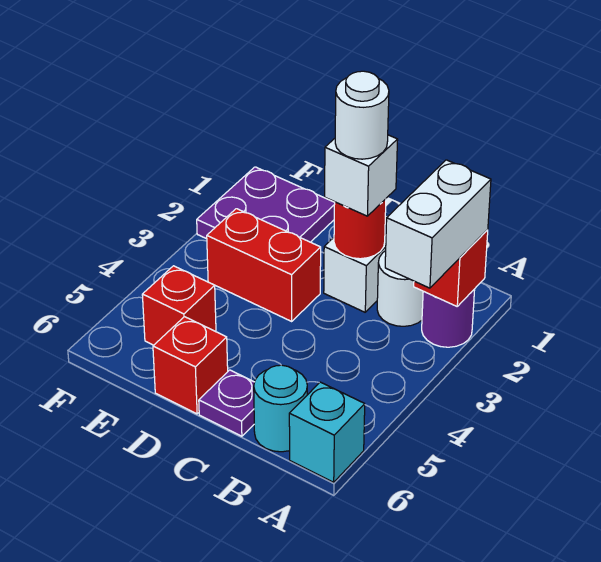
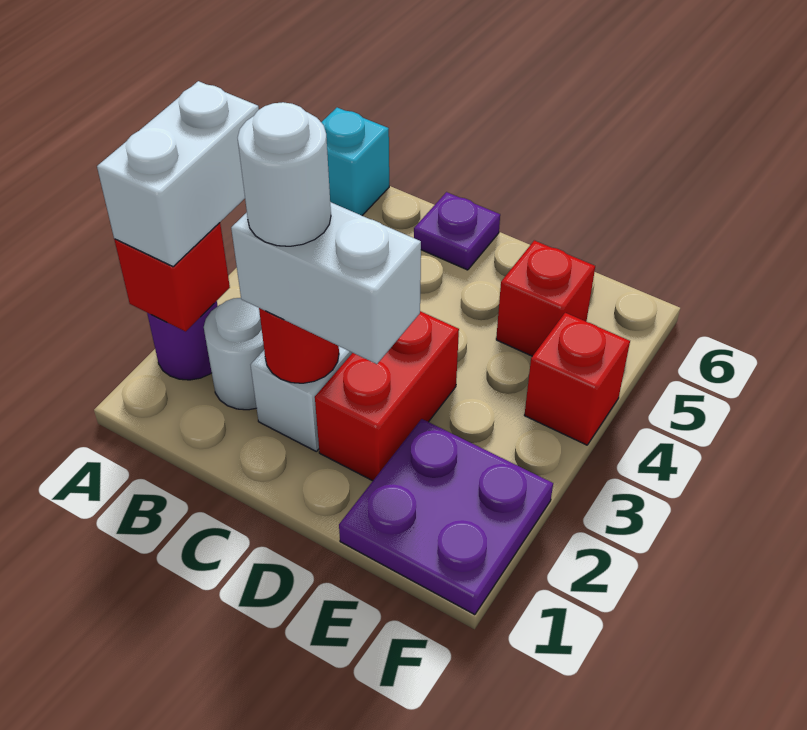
cyan round brick B6 level 1 -> none
white brick C2 level 3 -> white brick C2:D2 level 3
red brick D3:E3 level 1 -> red brick D2:D3 level 1
red brick D6 level 1 -> red brick F4 level 1

